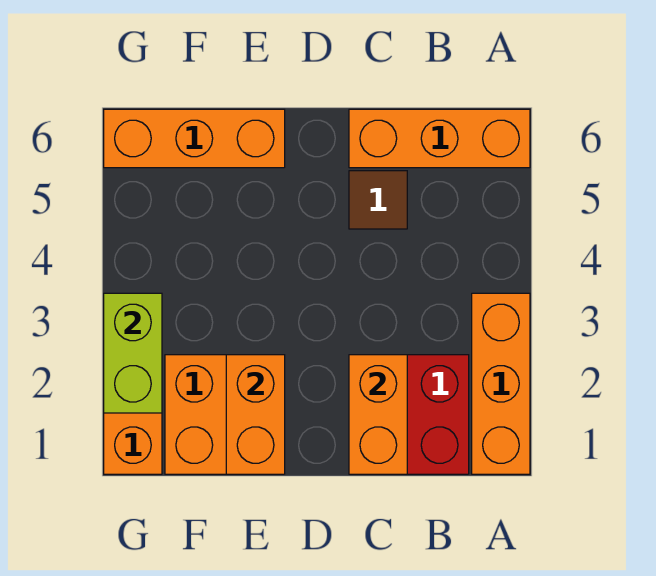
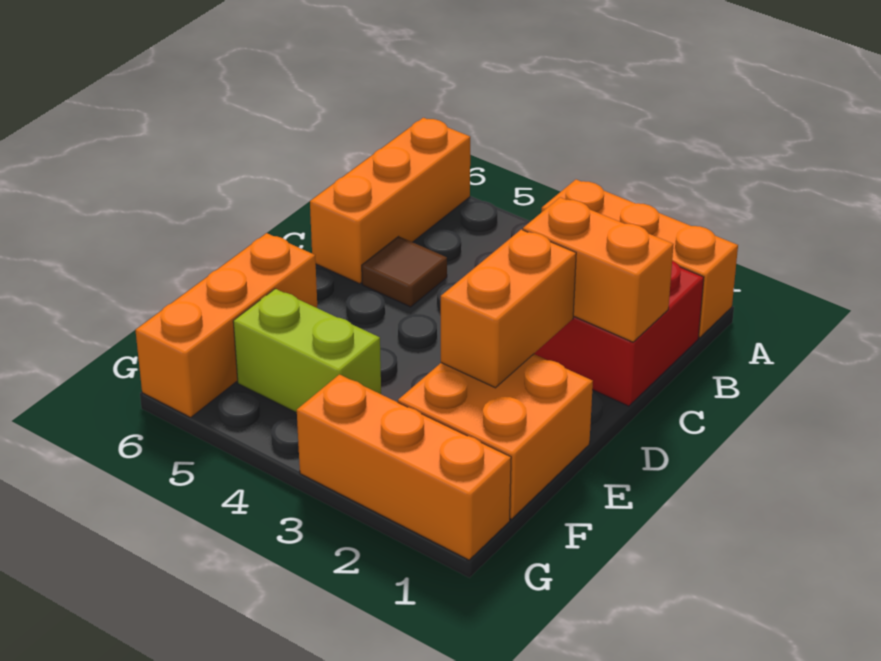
orange brick E1:E2 level 2 -> orange brick D2:E2 level 2
lime brick G2:G3 level 2 -> lime brick F4:F5 level 1

